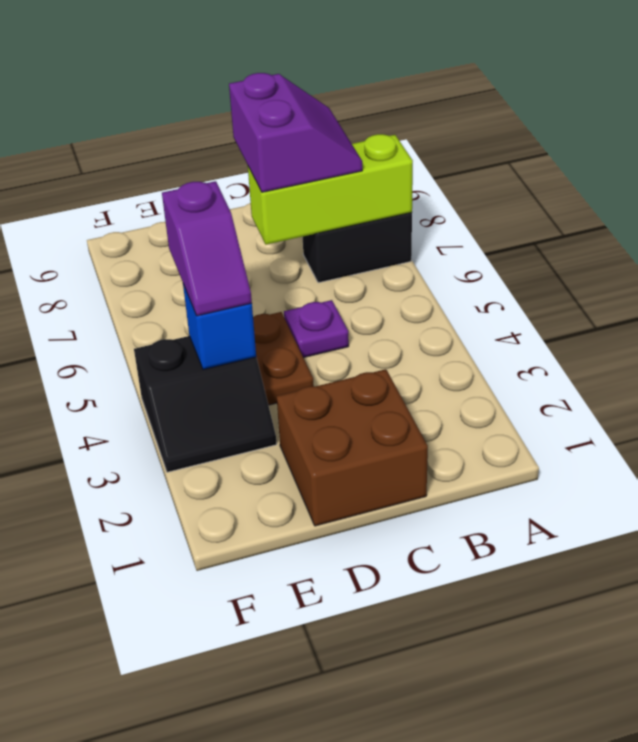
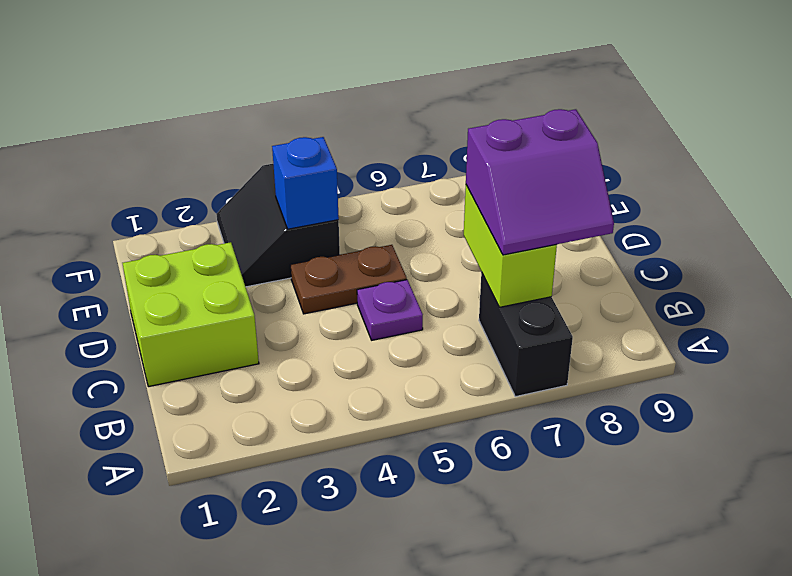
lime brick A7:C7 level 2 -> lime brick B7:C7 level 2
brown brick C1:D2 level 1 -> lime brick C1:D2 level 1
purple slope E4:E5 level 3 top 5 -> none

